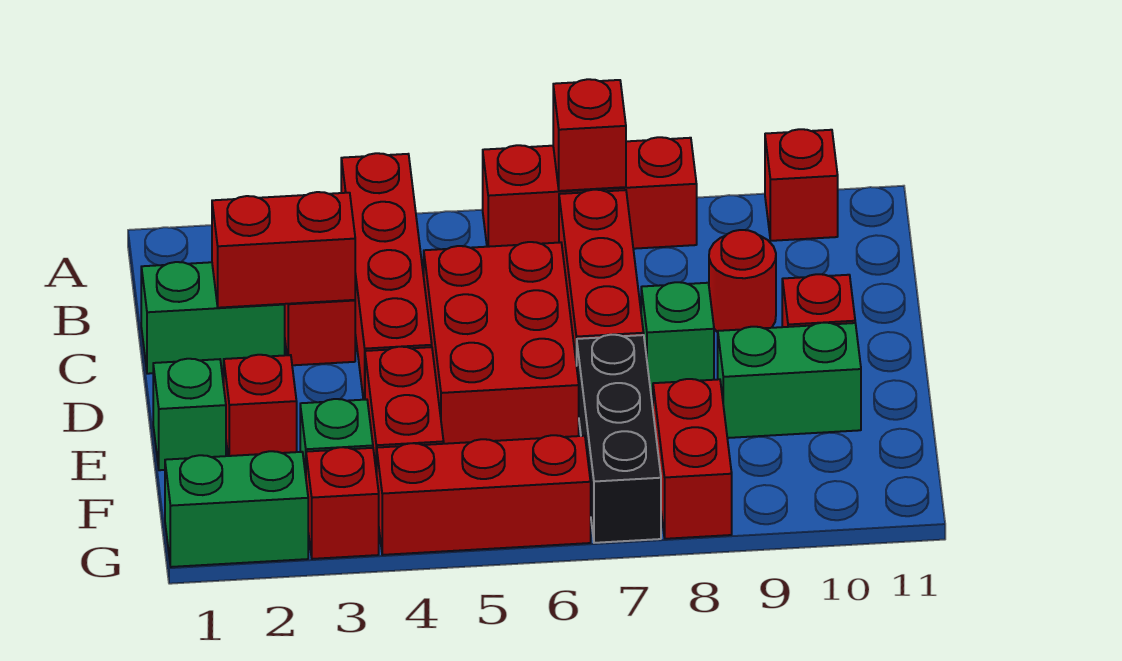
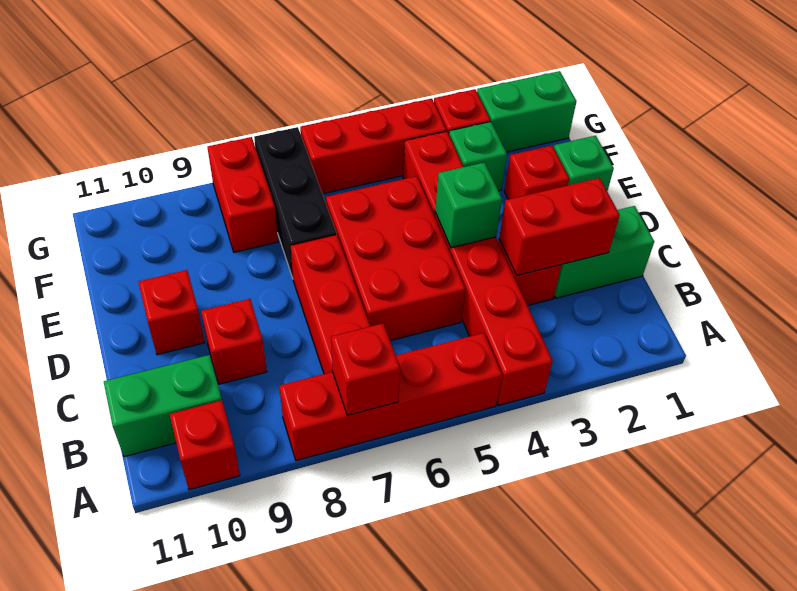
red brick A6:A8 level 1 -> red brick A5:A8 level 1
red round brick C9 level 1 -> red brick C9 level 1
green brick D8 level 1 -> green brick D4 level 2
green brick E9:E10 level 1 -> green brick B10:B11 level 1

